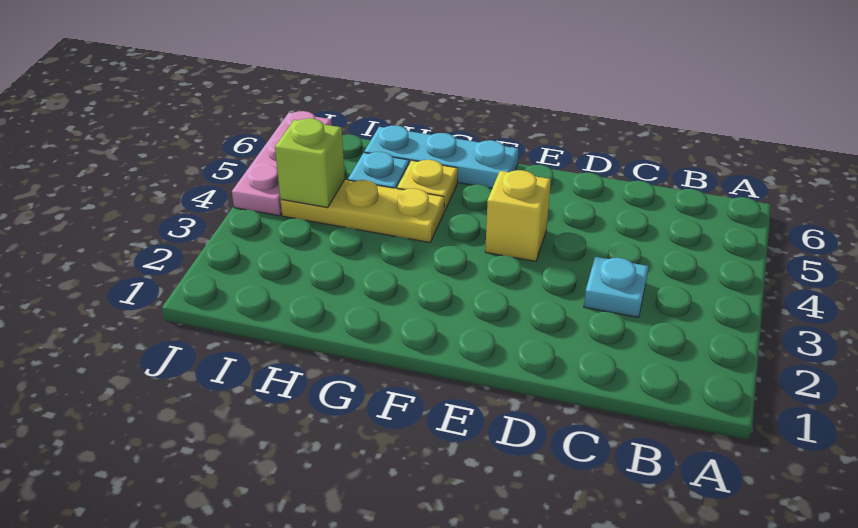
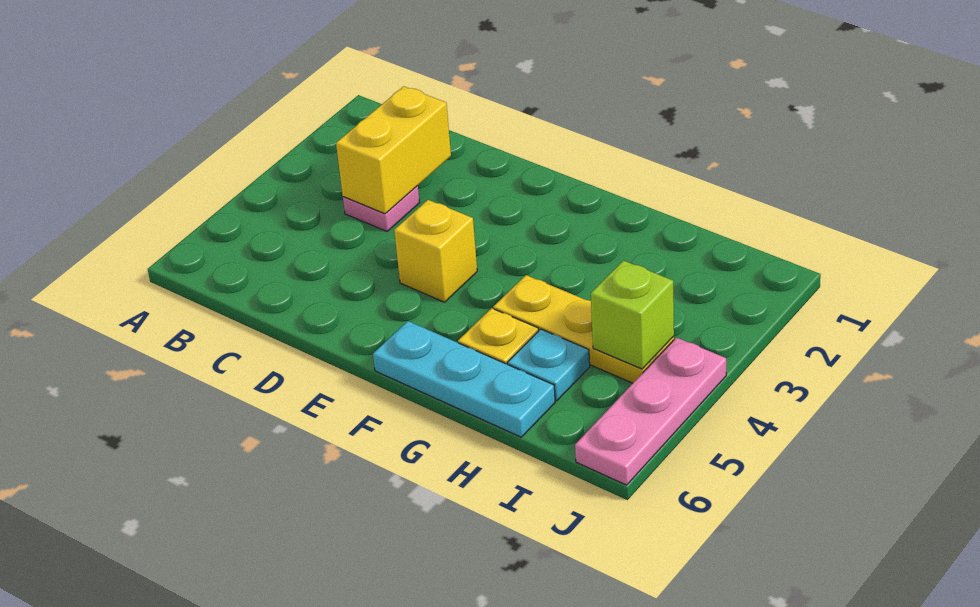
none -> yellow brick C2:C3 level 2
cyan plate C3 level 1 -> pink plate C3 level 1

